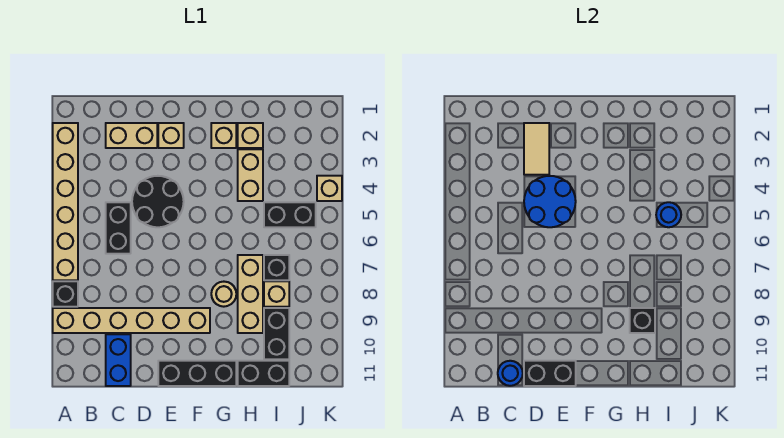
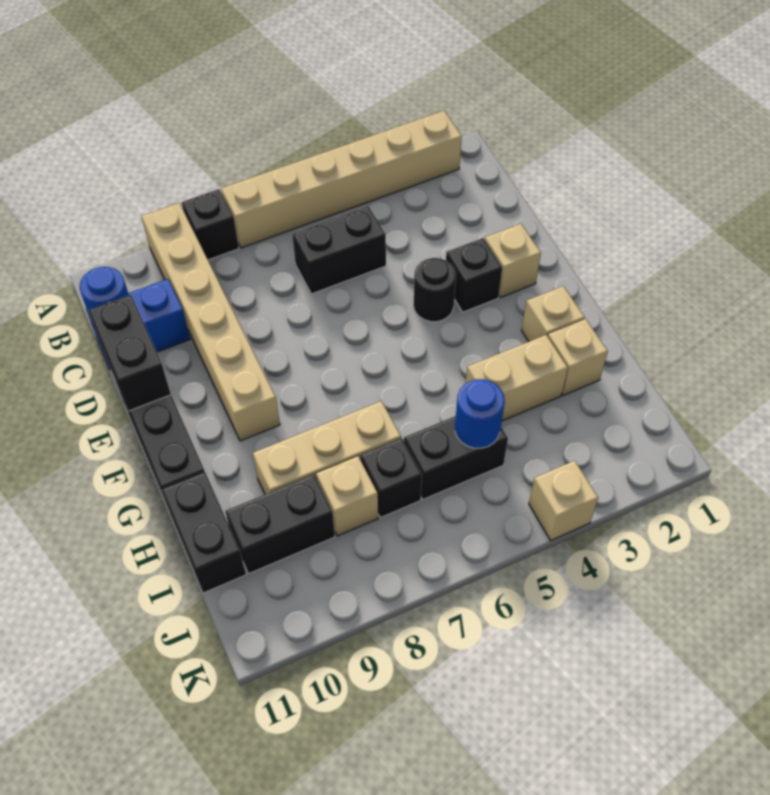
tan brick C2:D2 level 1 -> none
tan tile D2:D3 level 2 -> none
black round brick D4:E5 level 1 -> black round brick E4 level 1
blue round brick D4:E5 level 2 -> none
tan round brick G8 level 1 -> none
black brick H9 level 2 -> black brick E3 level 1
black brick I5:J5 level 1 -> black brick I5:I6 level 1

